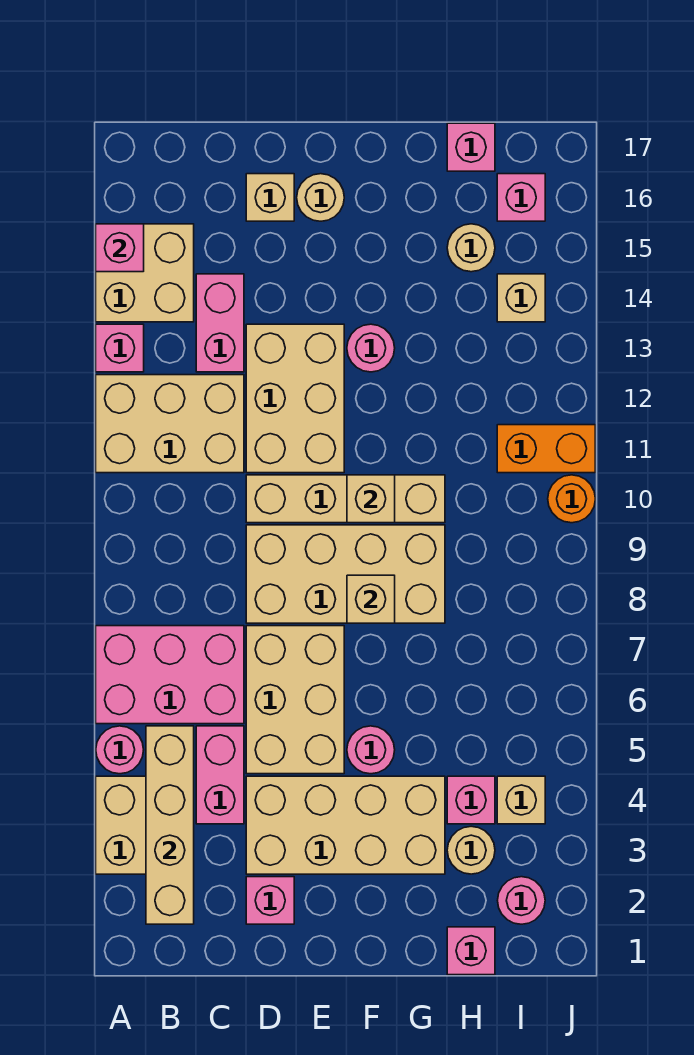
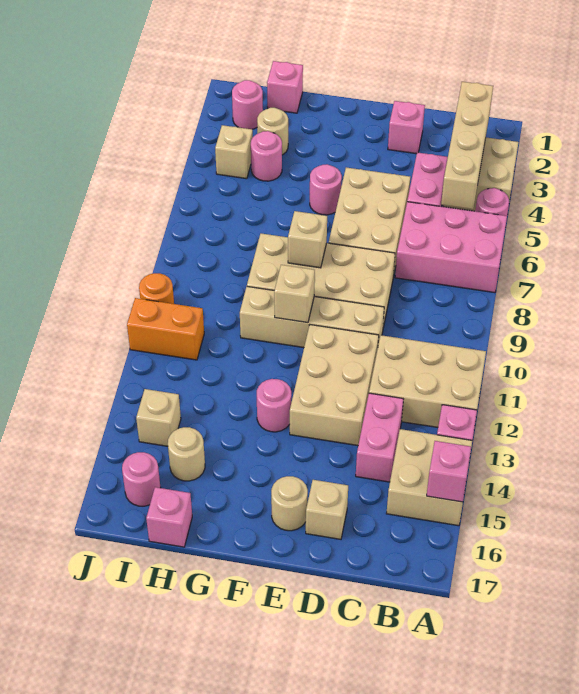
tan brick D3:G4 level 1 -> none
pink brick H4 level 1 -> pink round brick H4 level 1
pink brick I16 level 1 -> pink round brick I16 level 1

